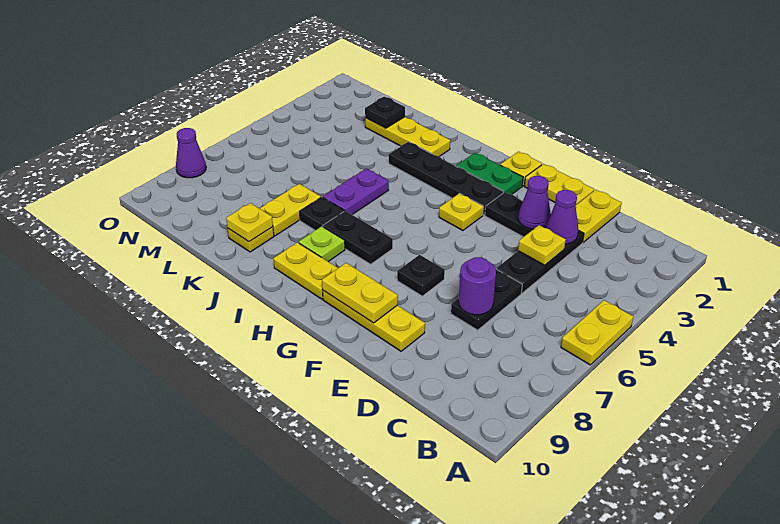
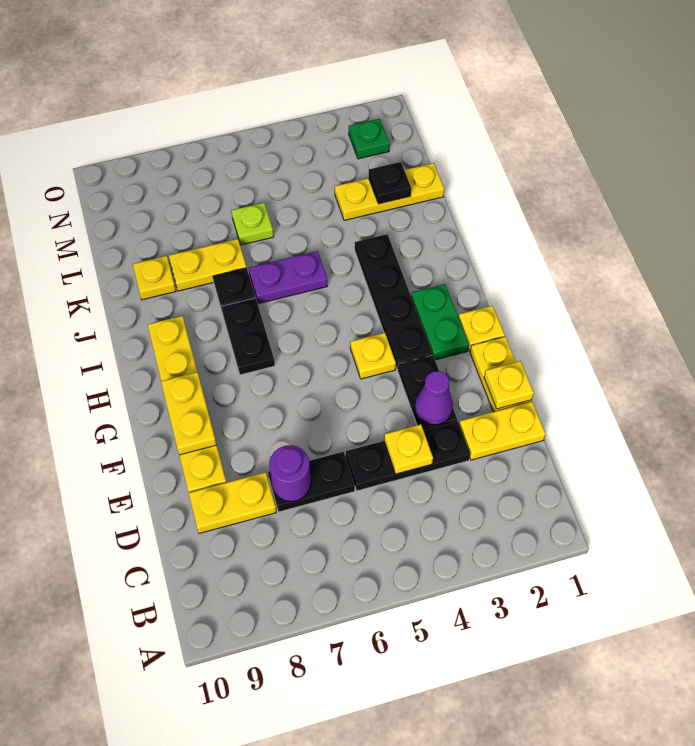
yellow plate A5:A6 level 1 -> yellow plate D8:D9 level 1
purple cone D3 level 2 -> none
black plate F7 level 1 -> none
lime plate I8 level 1 -> lime plate L6 level 1
yellow plate J2:L2 level 1 -> yellow plate L1:L3 level 1
yellow plate K9 level 2 -> yellow plate E1 level 2
none -> green plate N2 level 1
purple cone O8 level 1 -> none

